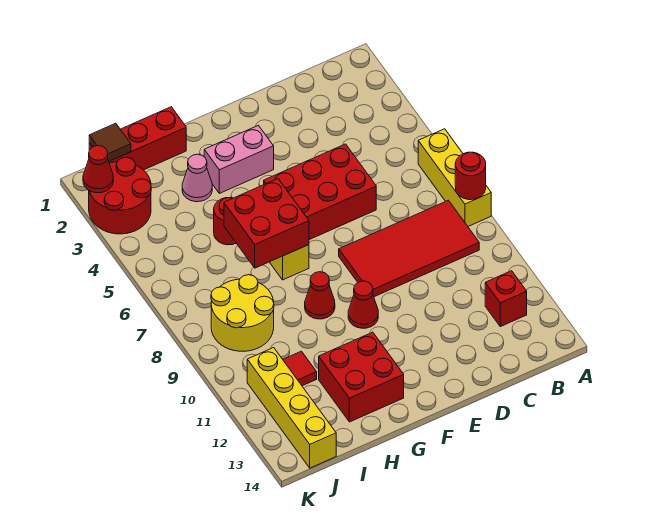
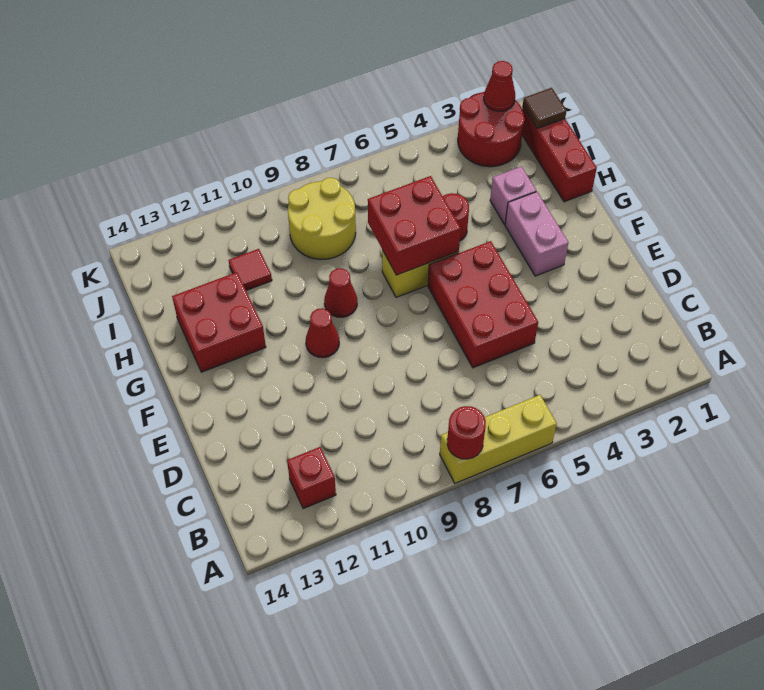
red tile B8:E9 level 1 -> none
pink cone H3 level 1 -> pink brick H3 level 1
yellow brick J11:J14 level 1 -> none

